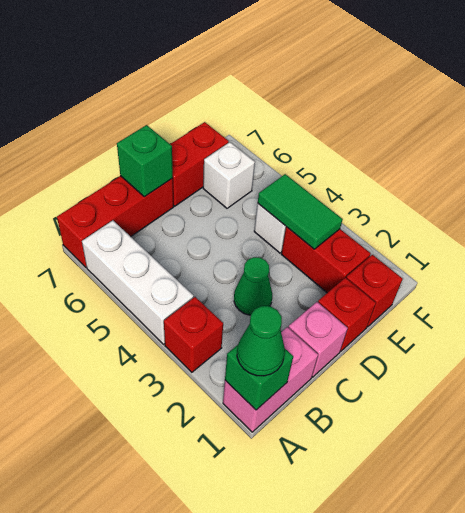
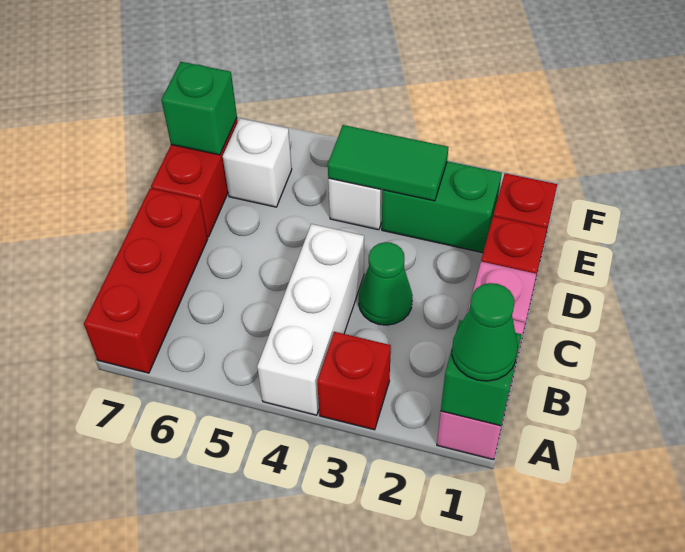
white brick A4:A6 level 1 -> white brick A4:C4 level 1
green brick C7 level 2 -> green brick E7 level 2
red brick E2:E3 level 1 -> green brick E2:E3 level 1

